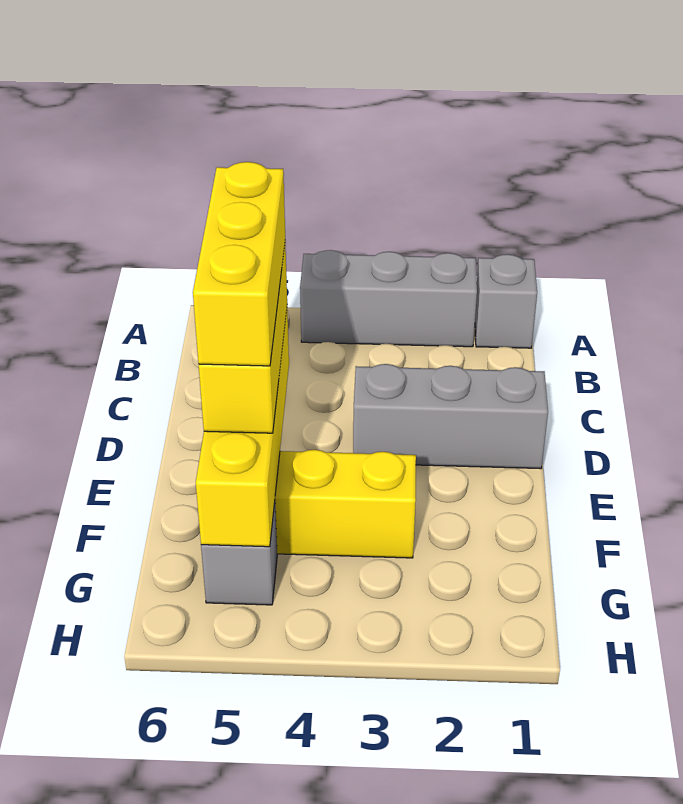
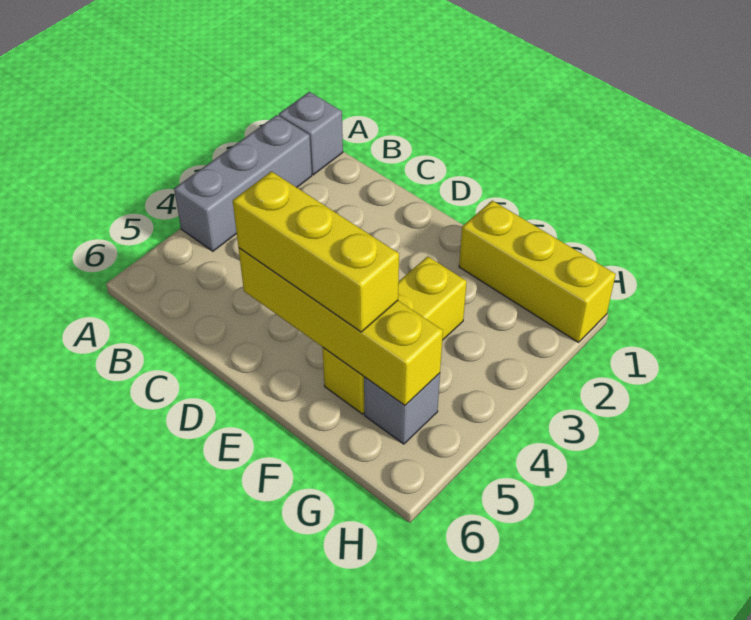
grey brick D1:D3 level 1 -> none
yellow brick D5:F5 level 4 -> yellow brick F1:H1 level 1

